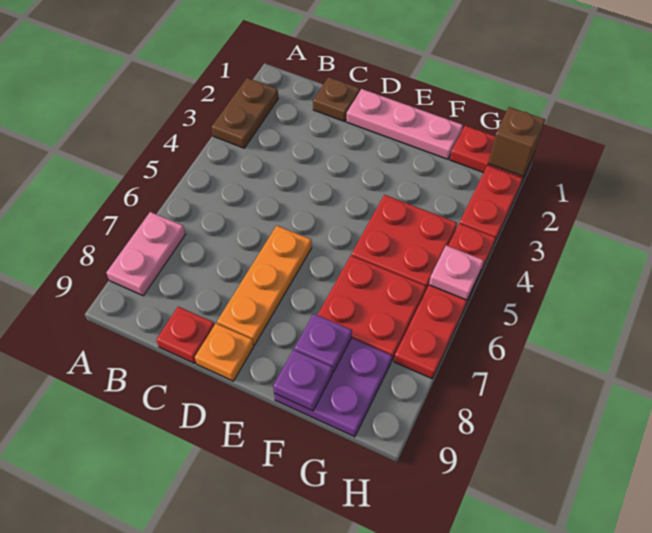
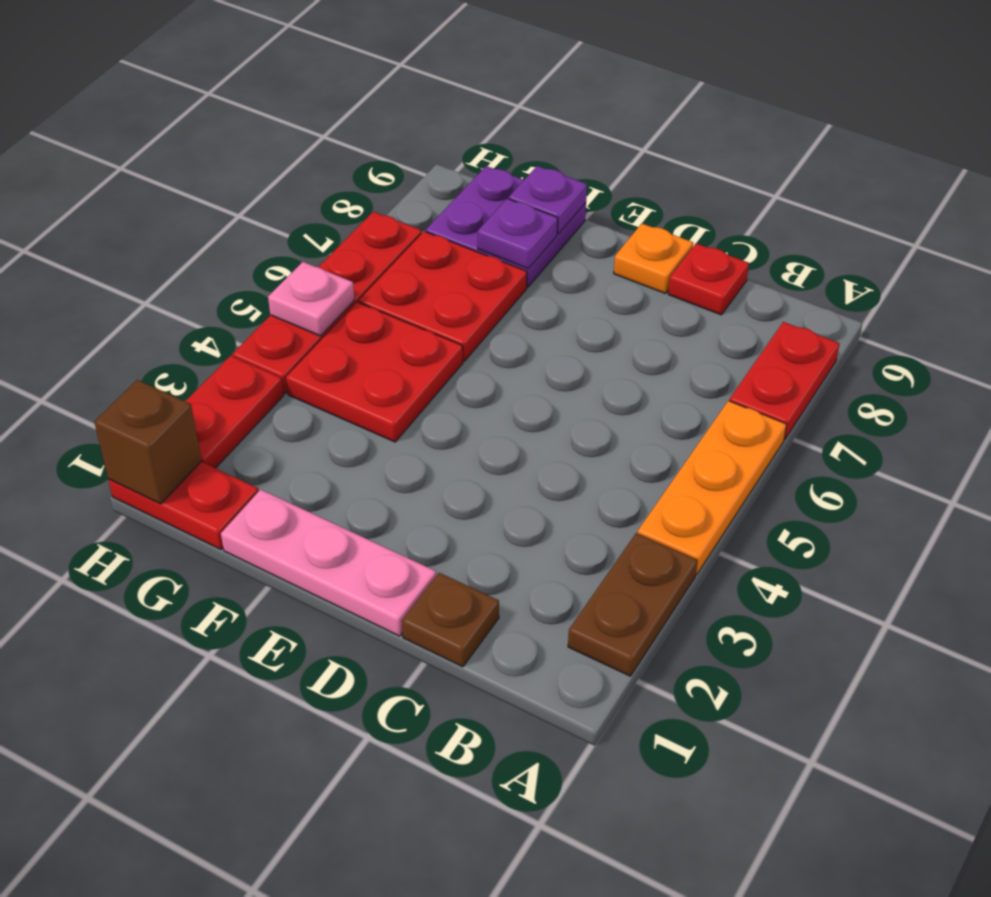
pink plate A7:A8 level 1 -> red plate A7:A8 level 1
orange plate D6:D8 level 1 -> orange plate A4:A6 level 1

